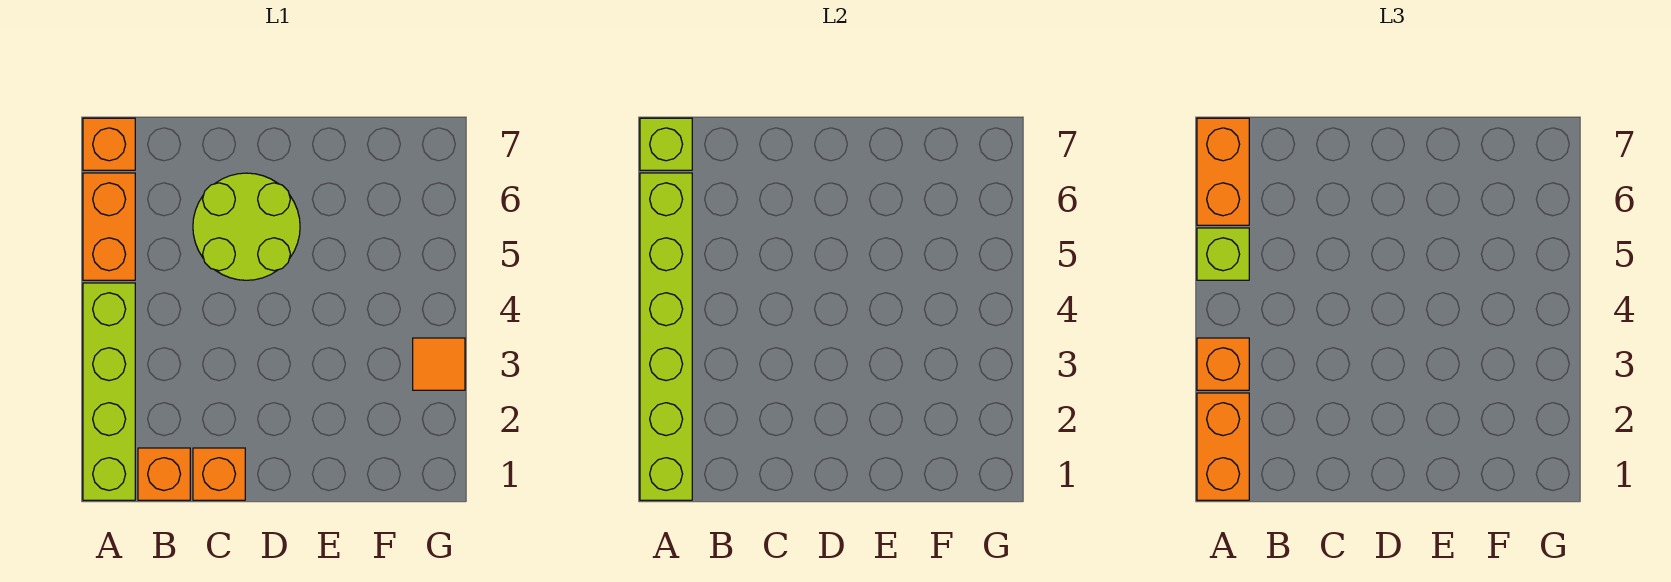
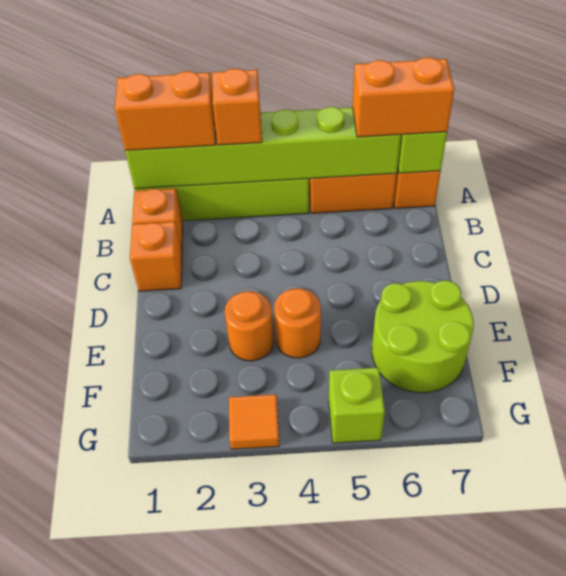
lime brick A5 level 3 -> lime brick G5 level 1
lime round brick C5:D6 level 1 -> lime round brick E6:F7 level 1
none -> orange round brick E3 level 1
none -> orange round brick E4 level 1

